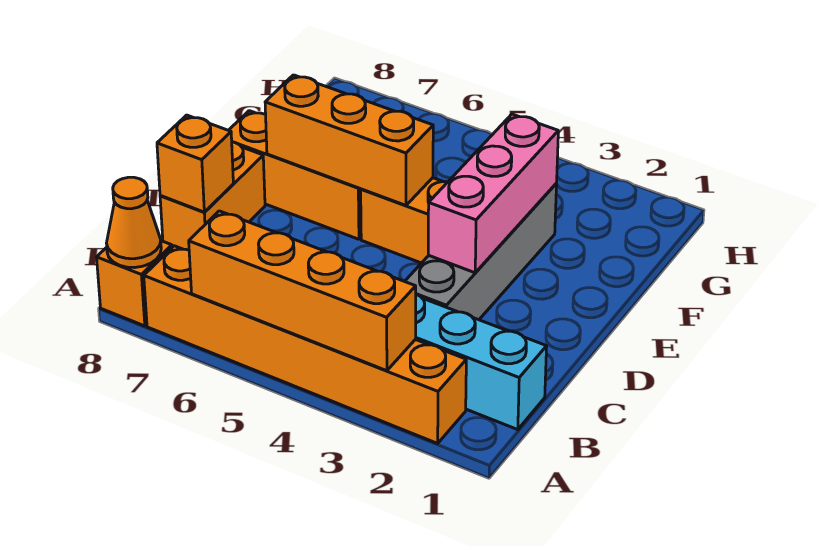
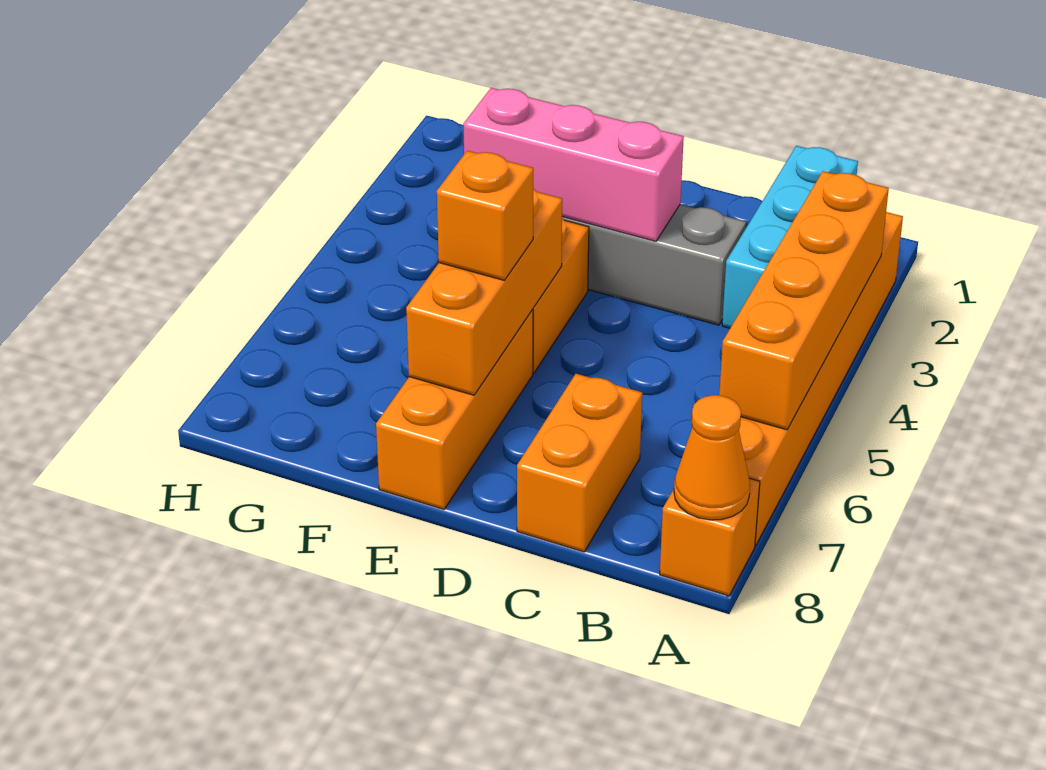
orange brick C8:D8 level 1 -> orange brick C7:C8 level 1
orange brick C8 level 2 -> orange brick E6 level 3

